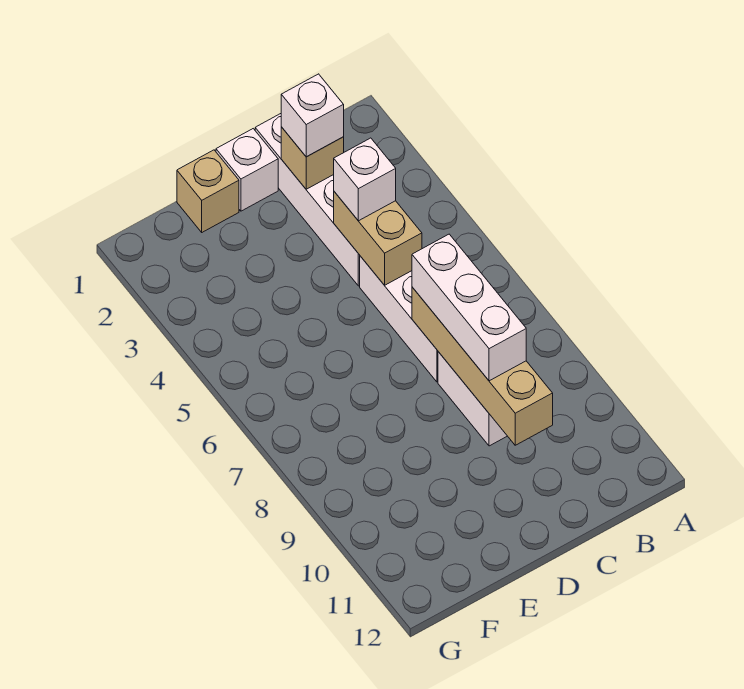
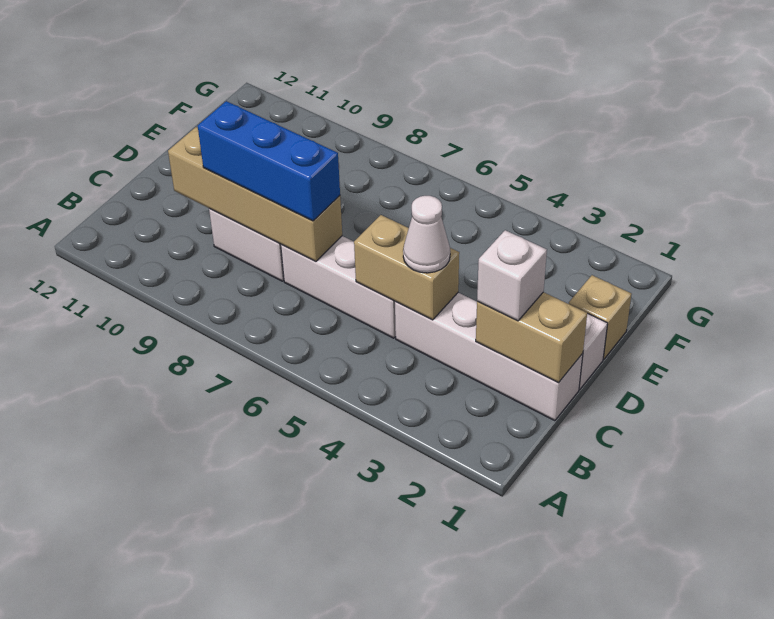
tan brick C2 level 2 -> tan brick C1:C2 level 2
white brick C4 level 3 -> white cone C4 level 3
white brick C7:C9 level 3 -> blue brick C7:C9 level 3

